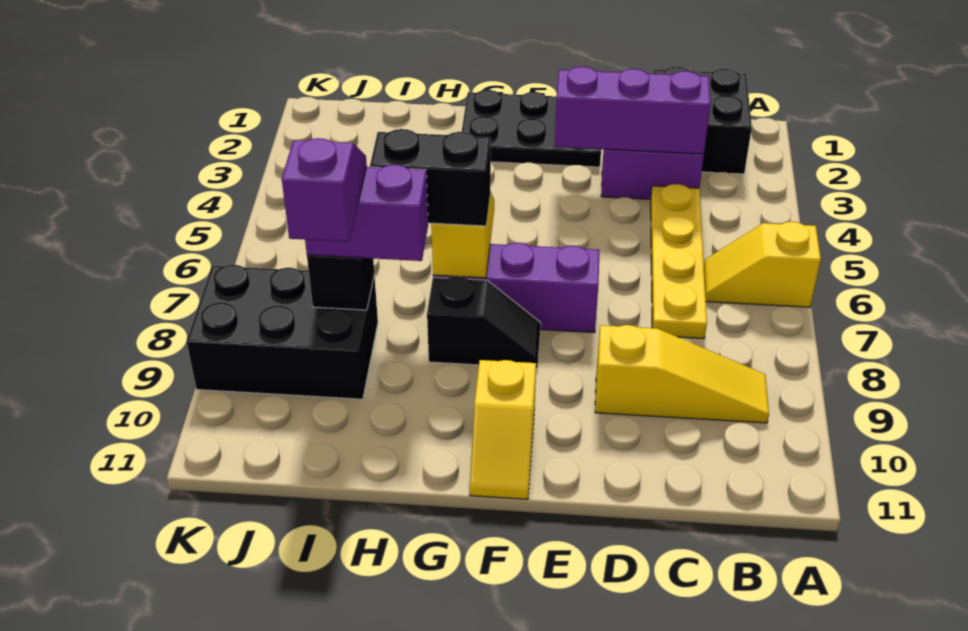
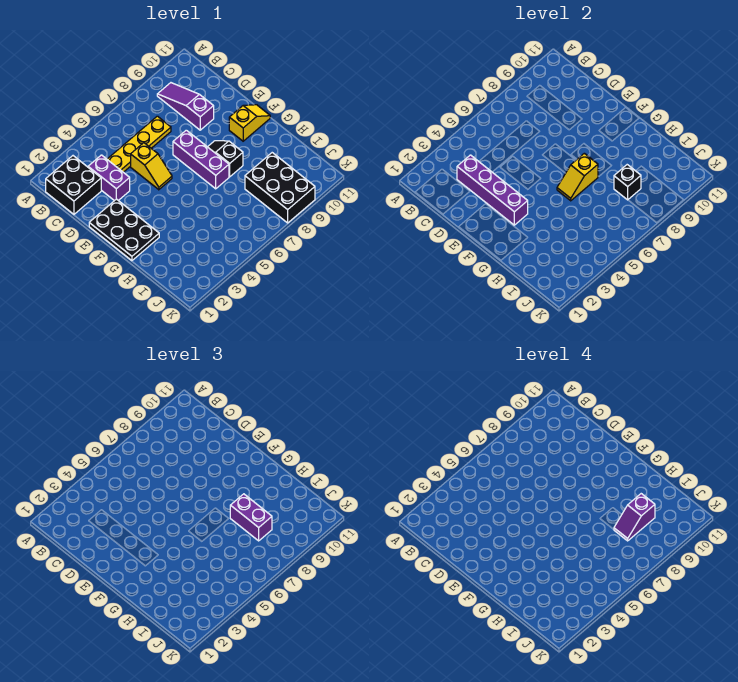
yellow slope A6:B6 level 1 top A -> yellow slope D5:E5 level 1 top D
yellow slope B9:D9 level 1 top D -> purple slope B9:D9 level 1 top D
purple brick C3:E3 level 2 -> purple brick C3:F3 level 2
black brick G7:H7 level 3 -> none

